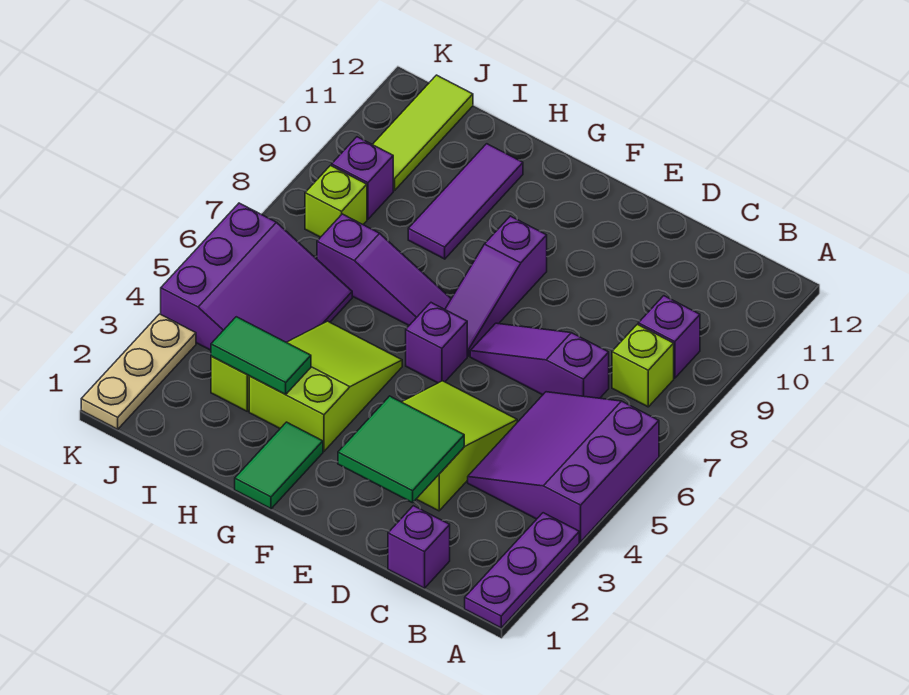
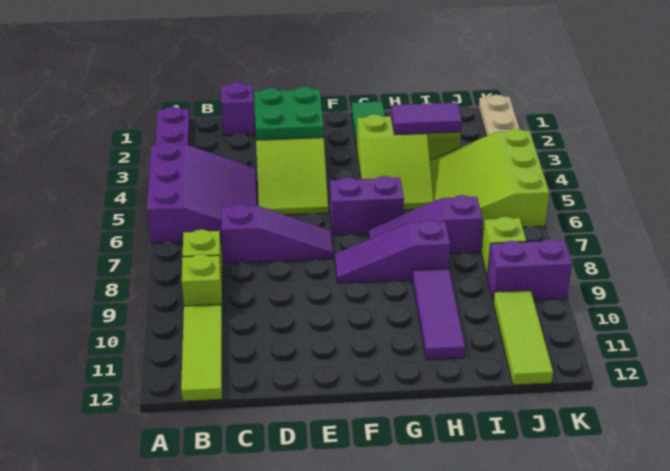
purple brick B9 level 1 -> lime brick B9 level 1
none -> lime tile B10:B12 level 1
green tile D2:E3 level 2 -> green plate D2:E3 level 2
purple brick F6 level 1 -> purple brick F6:G6 level 1
purple slope F7:F9 level 1 top 9 -> purple slope F8:H8 level 1 top H
green tile H3:I3 level 2 -> purple tile H3:I3 level 2
purple slope I4:K6 level 1 top K -> lime slope I4:K6 level 1 top K
purple brick J9 level 1 -> purple brick J9:K9 level 1

